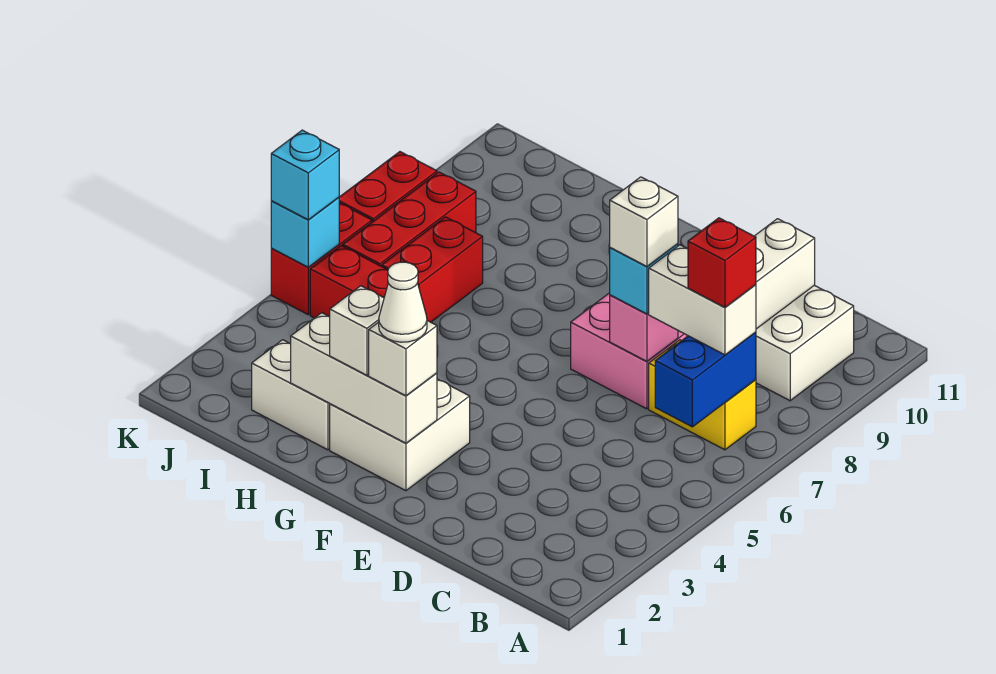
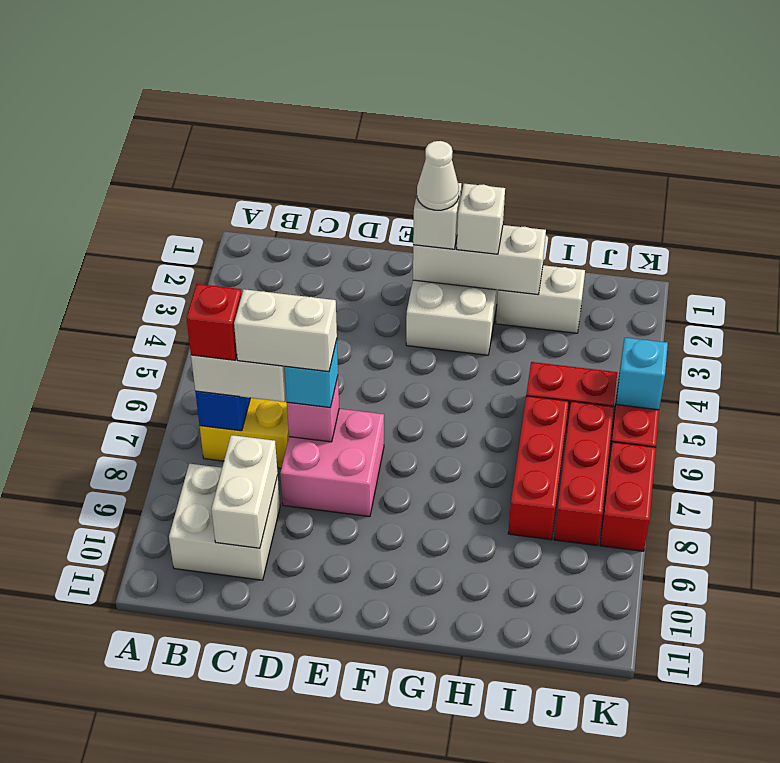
white brick D7 level 4 -> white brick C7:D7 level 4
red brick I6:I7 level 1 -> red brick I6:I8 level 1
cyan brick K5 level 3 -> none

